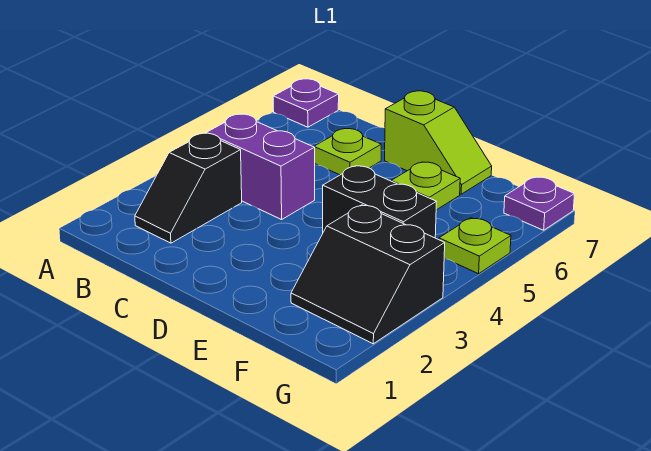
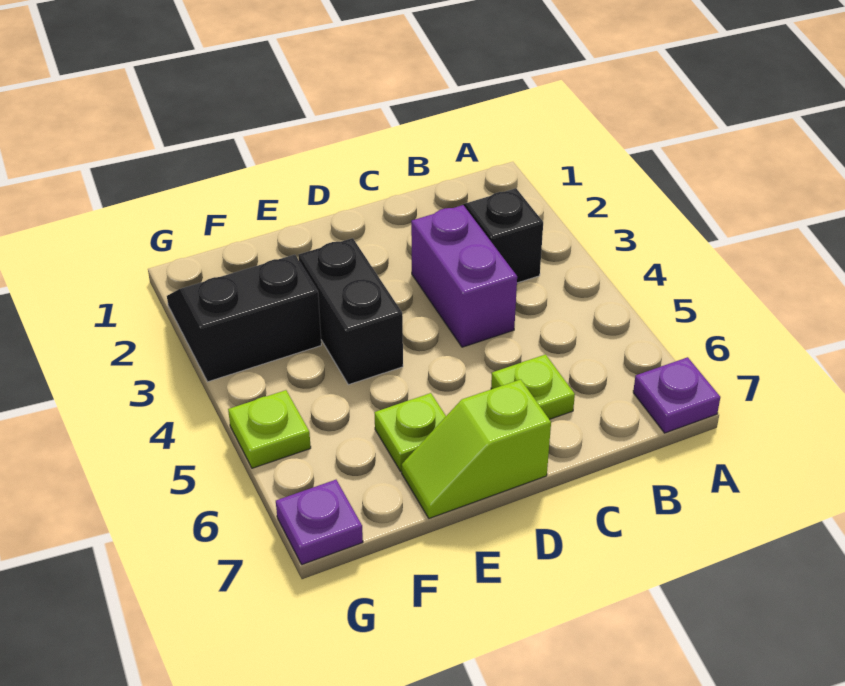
purple brick B4:C4 level 1 -> purple brick C3:C4 level 1
black brick E4:F4 level 1 -> black brick E3:E4 level 1

